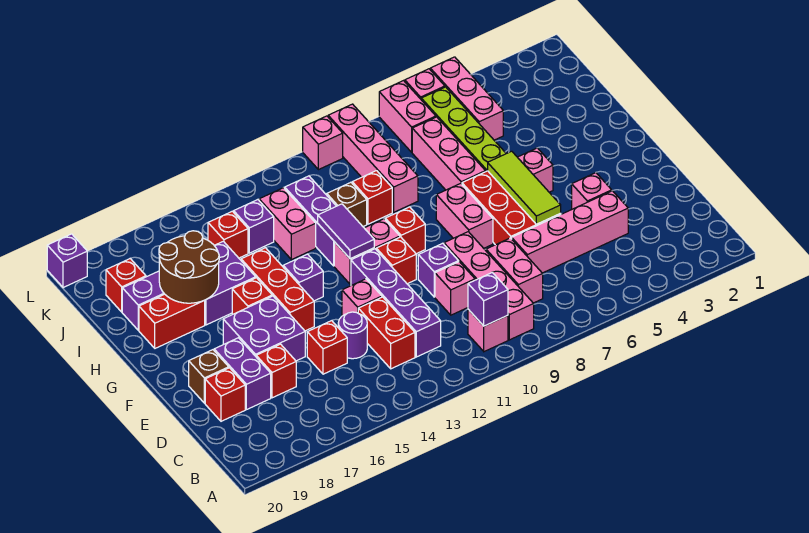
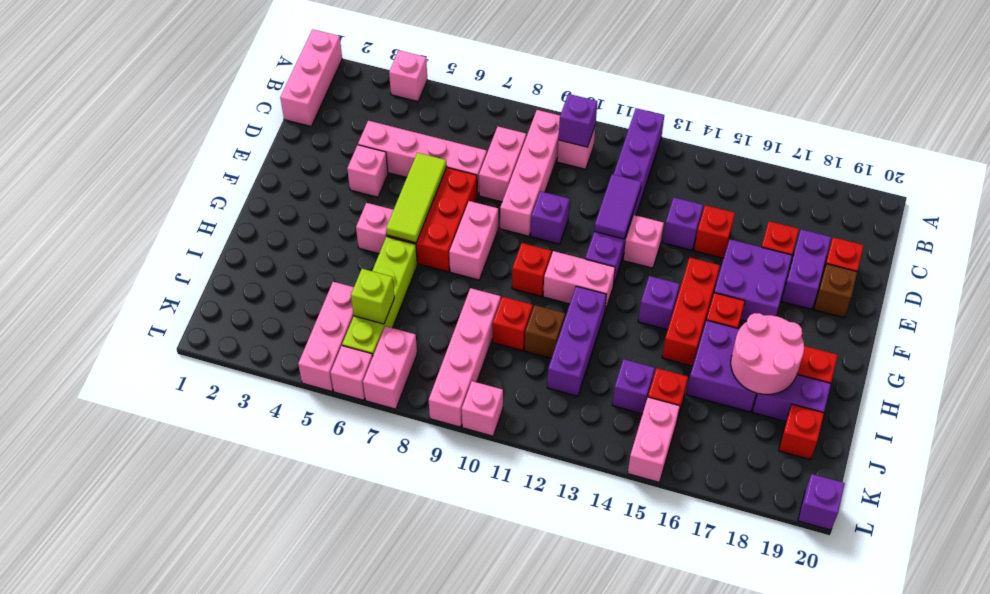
purple brick C12:F12 level 1 -> purple brick A12:F12 level 1
red brick C13:D13 level 1 -> none
pink brick D10 level 1 -> pink brick A4 level 1
purple round brick D14 level 1 -> purple brick D14 level 1
red brick F11 level 1 -> none
purple tile G12:H12 level 2 -> purple tile D12:E12 level 2
pink brick H7:J7 level 1 -> pink brick A1:C1 level 1
brown round brick H17:I18 level 2 -> pink round brick H17:I18 level 2
pink brick I13:J13 level 1 -> pink brick K15:L15 level 1
none -> lime brick J6 level 2

